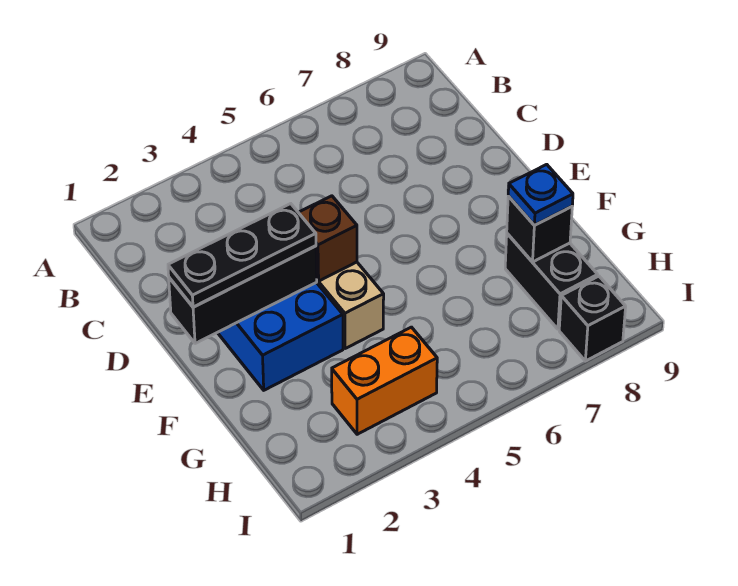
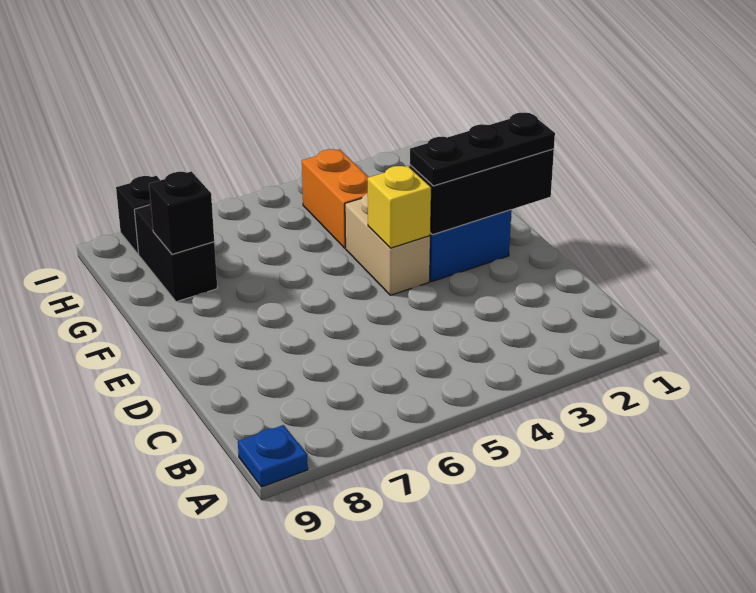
brown brick E4 level 2 -> yellow brick E4 level 2
blue plate G8 level 3 -> blue plate A9 level 1
orange brick H3:H4 level 1 -> orange brick G4:H4 level 1

